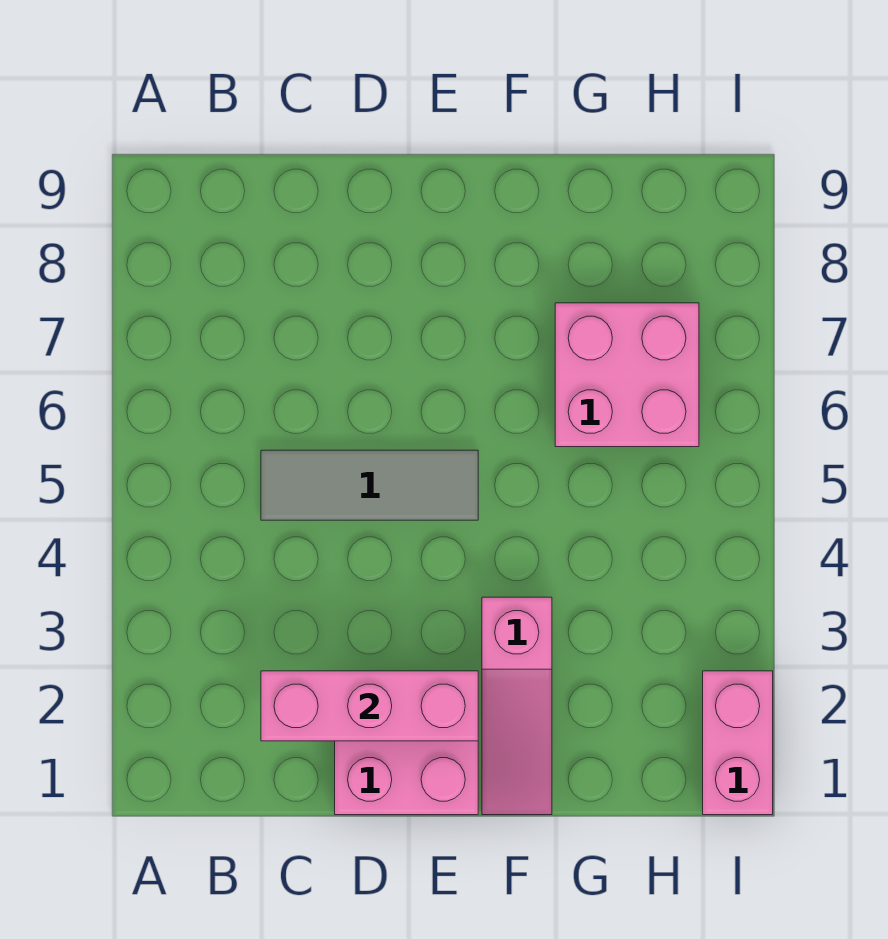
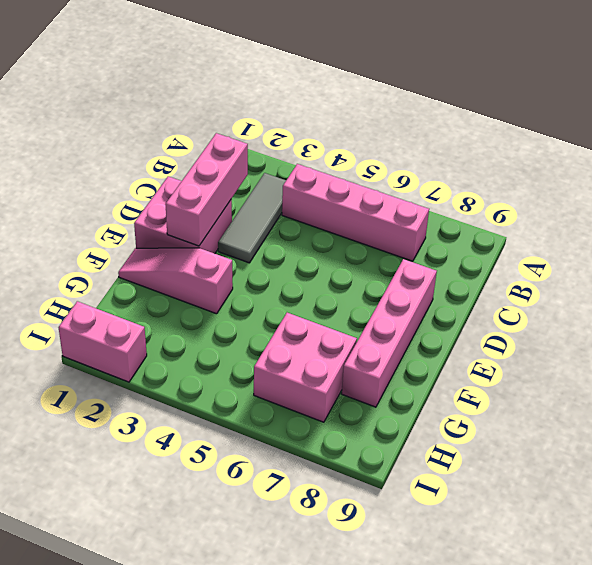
none -> pink brick B4:B7 level 1
grey tile C5:E5 level 1 -> grey tile B3:D3 level 1
none -> pink brick D8:G8 level 1

